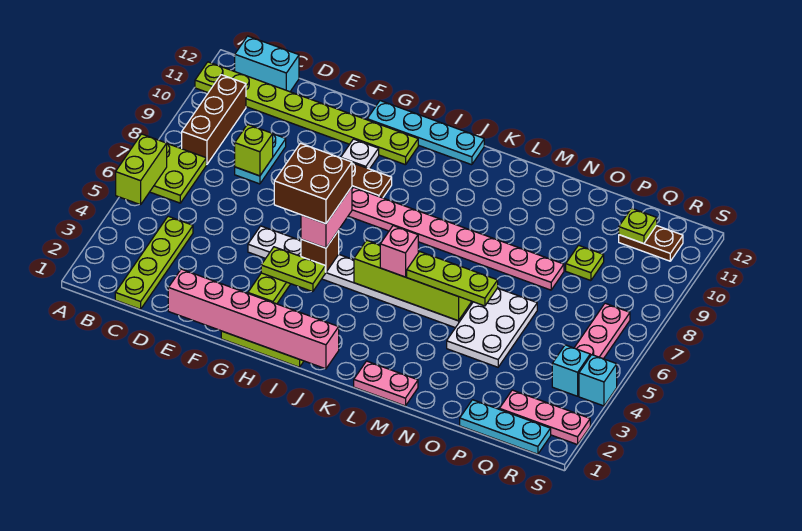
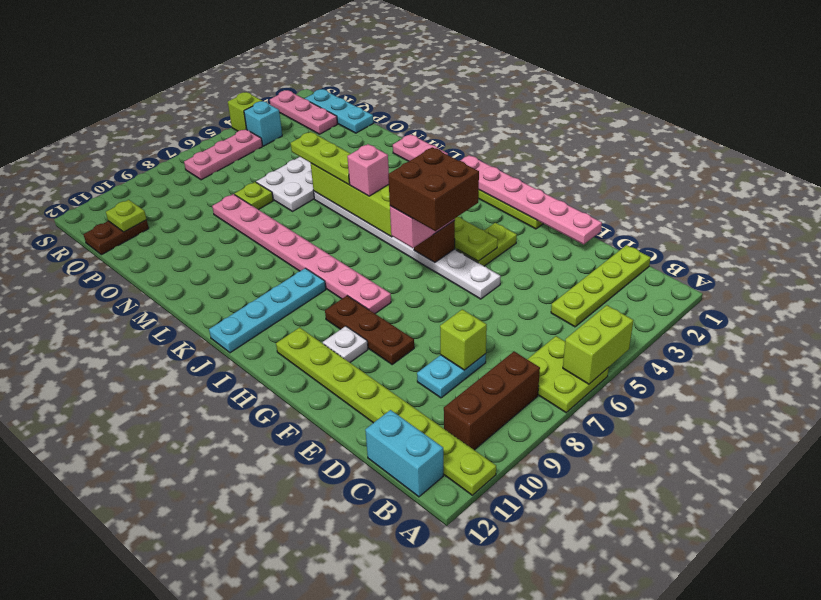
pink brick E1:J1 level 2 -> pink plate E1:J1 level 2
cyan plate G12:J12 level 1 -> cyan plate J9:J12 level 1
lime plate P9 level 1 -> lime plate O7 level 1
brown plate Q11:R11 level 1 -> brown plate Q11:Q12 level 1
cyan brick S4 level 1 -> lime brick S4 level 1

